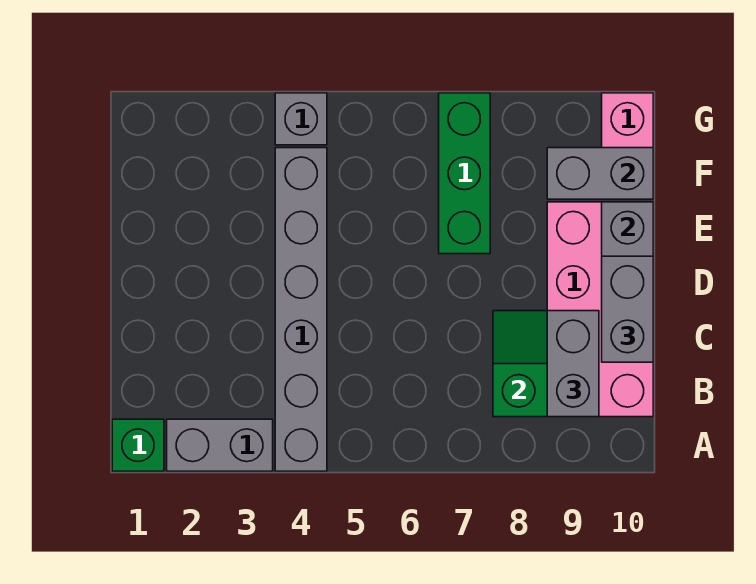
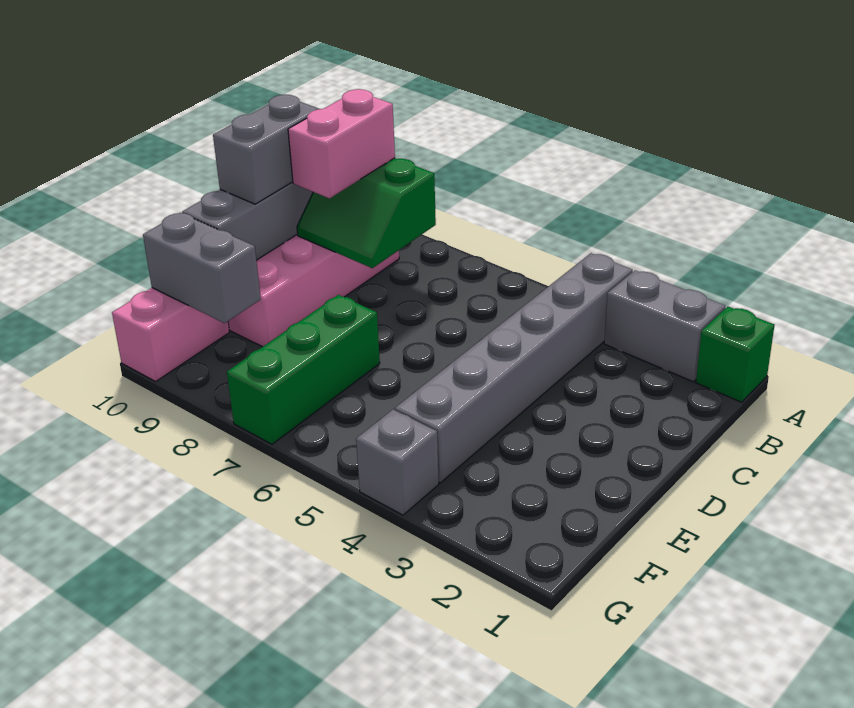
grey brick B9:C9 level 3 -> pink brick B9:C9 level 3

